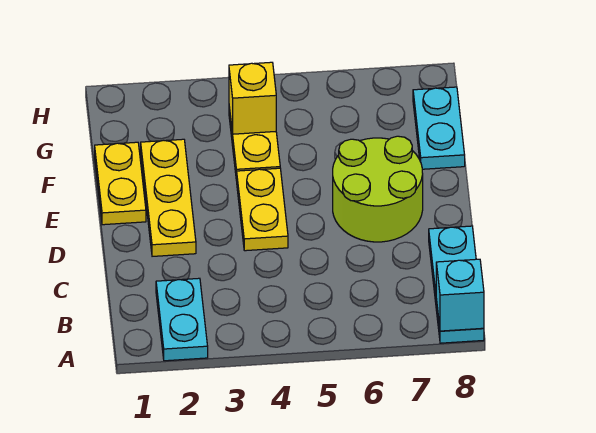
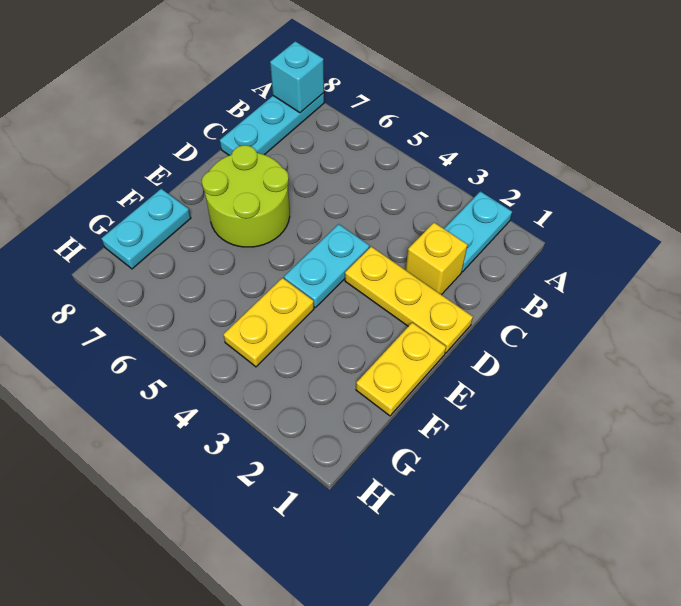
yellow plate D2:F2 level 1 -> yellow plate D1:D3 level 1
yellow plate D4:E4 level 1 -> cyan plate D4:E4 level 1
yellow brick G4 level 2 -> yellow brick C2 level 1

